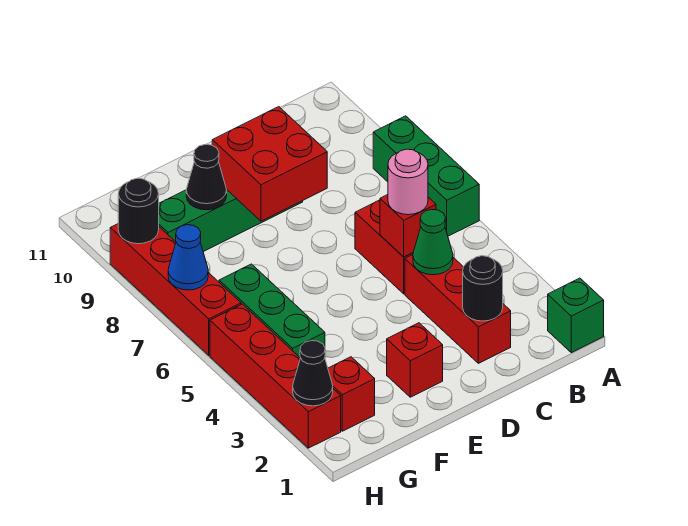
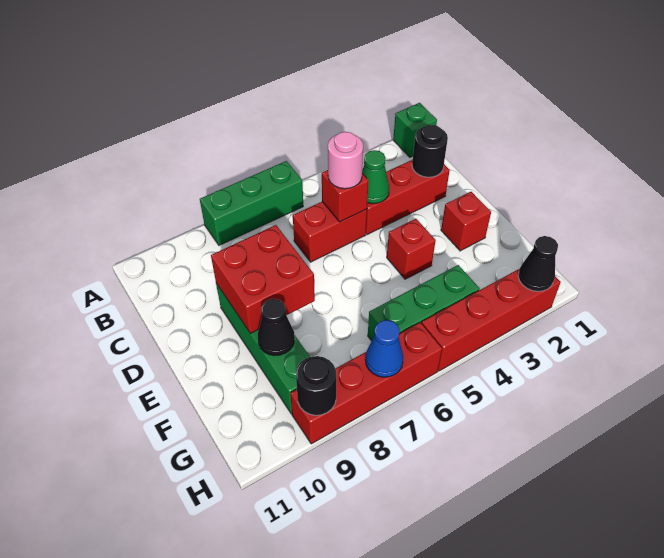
red brick G2 level 1 -> red brick E4 level 1

